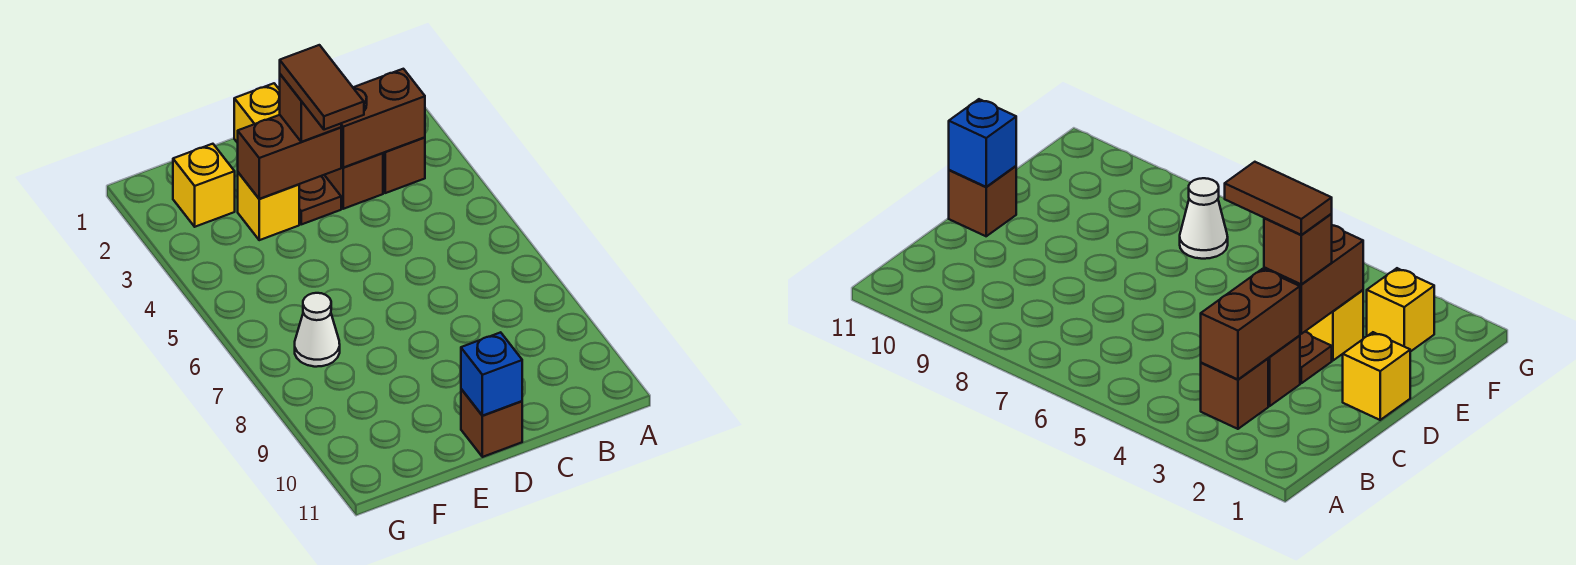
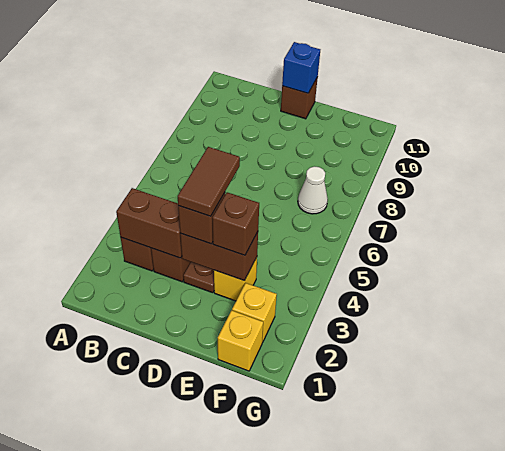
yellow brick D1 level 1 -> yellow brick F1 level 1
none -> brown brick E3 level 3

